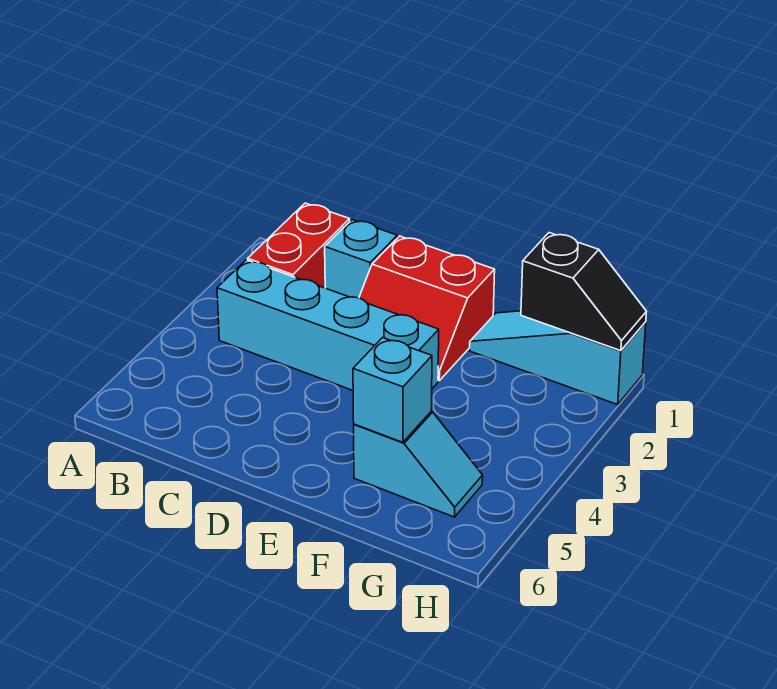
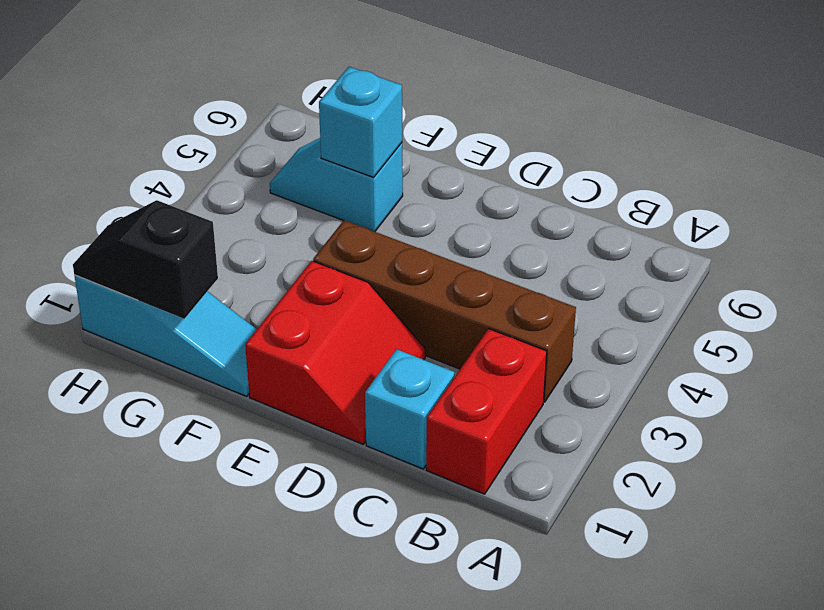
cyan brick B3:E3 level 1 -> brown brick B3:E3 level 1
red slope D1:E2 level 1 top 1 -> red slope D1:E2 level 1 top E

